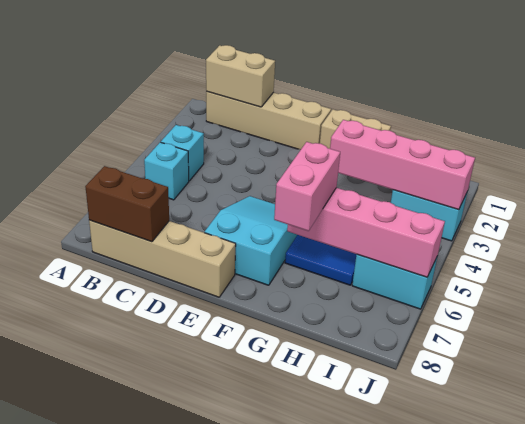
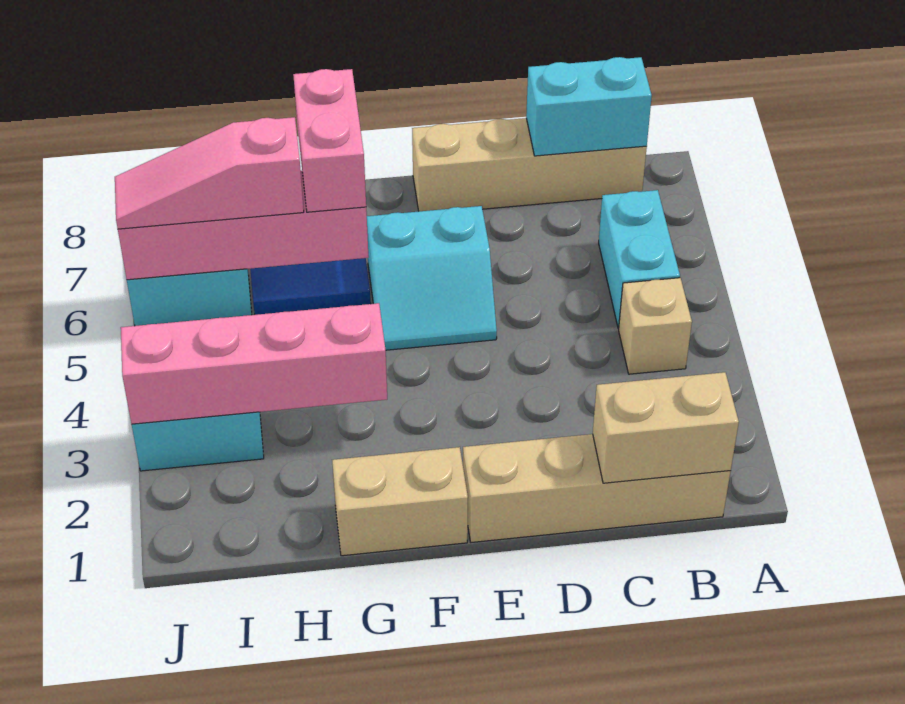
cyan brick B4 level 1 -> tan brick B4 level 1
cyan brick B5 level 1 -> cyan brick B5:B6 level 1
brown brick B8:C8 level 2 -> cyan brick B8:C8 level 2
cyan slope E5:F7 level 1 top 7 -> cyan slope E5:F6 level 1 top 6
none -> pink slope H6:J6 level 3 top H

